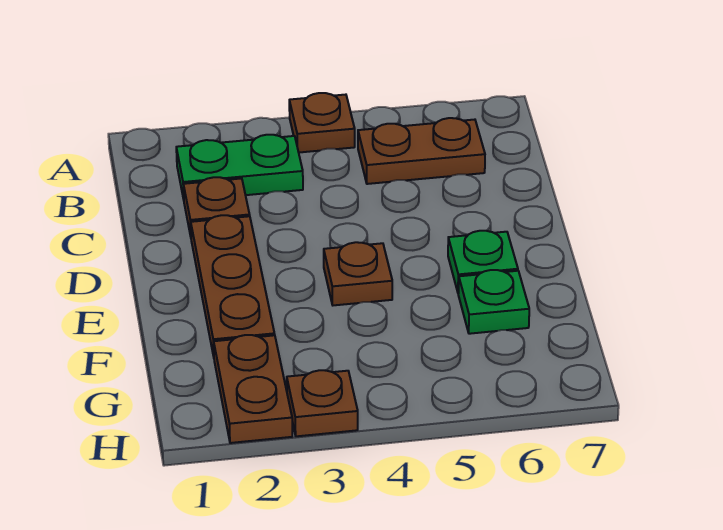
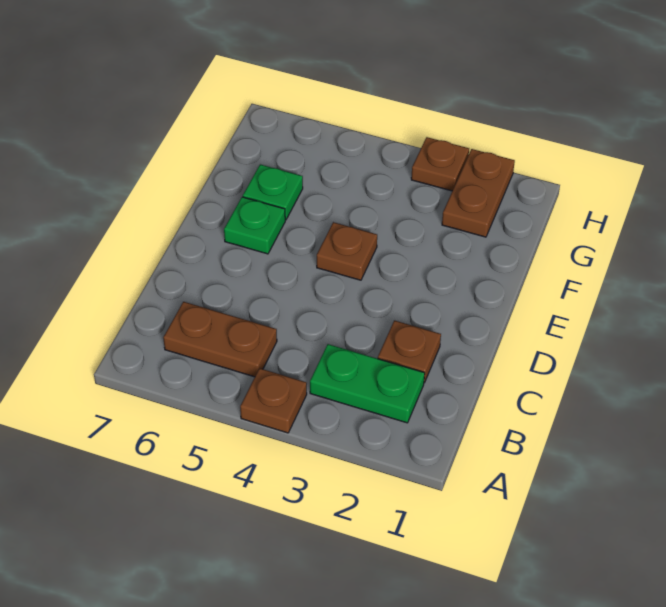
brown plate D2:F2 level 1 -> none

